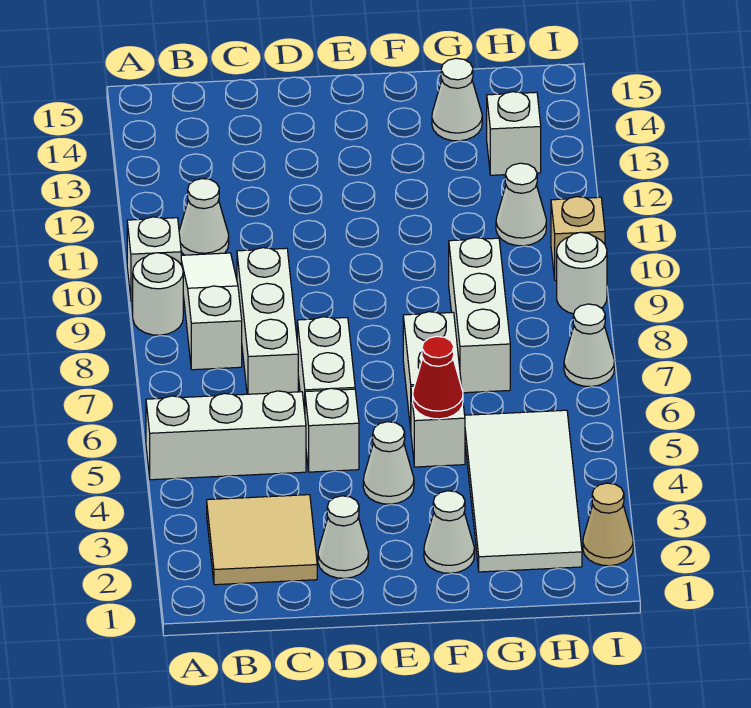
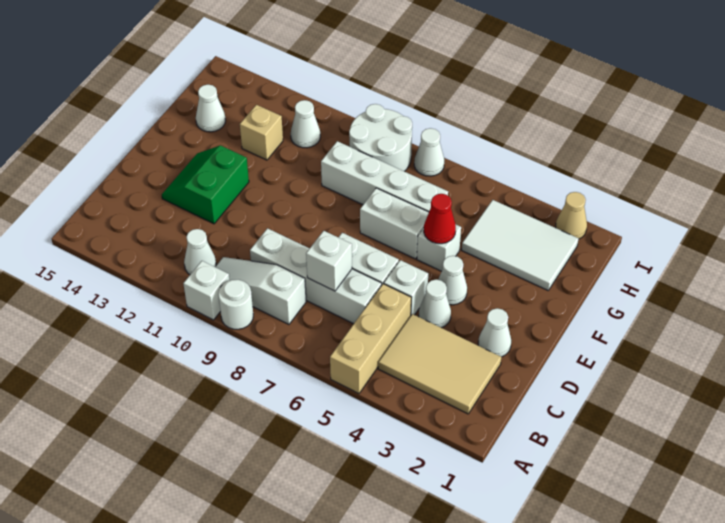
white brick A5:C5 level 1 -> tan brick A5:C5 level 1
tan tile B2:C3 level 1 -> tan tile B2:C4 level 1
white brick C7:C9 level 1 -> white brick C6:C9 level 1
none -> green slope D12:E13 level 1 top 12
white cone F2 level 1 -> white cone D4 level 1
white tile G2:H5 level 1 -> white tile G2:H4 level 1
white brick G7:G9 level 1 -> white brick G6:G9 level 1
white brick H13 level 1 -> white brick C7 level 2
white round brick I9 level 1 -> white round brick H8:I9 level 1
tan brick I10 level 1 -> tan brick G12 level 1

